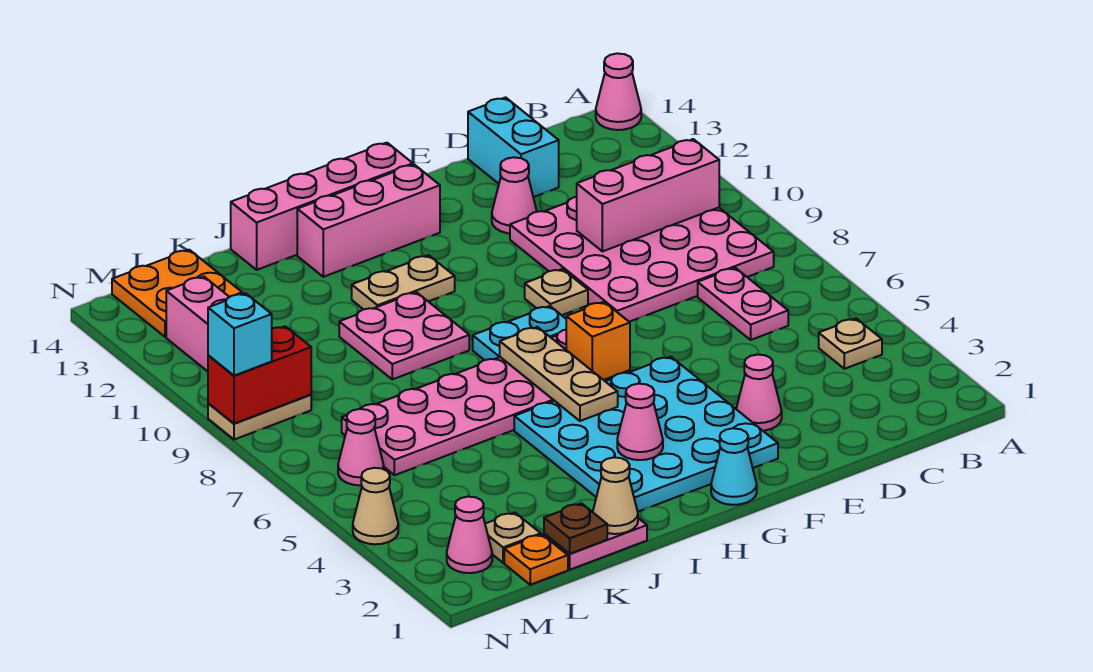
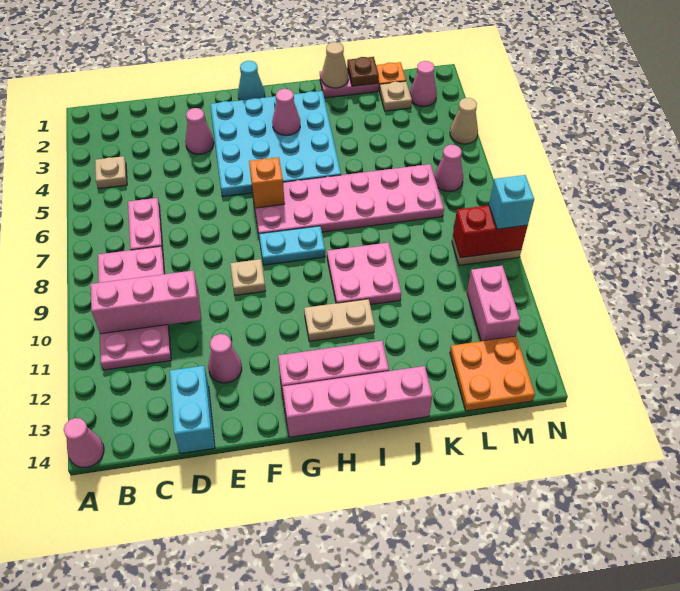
pink plate B8:E11 level 1 -> pink plate B8:C11 level 1
tan plate H5:H7 level 2 -> none

